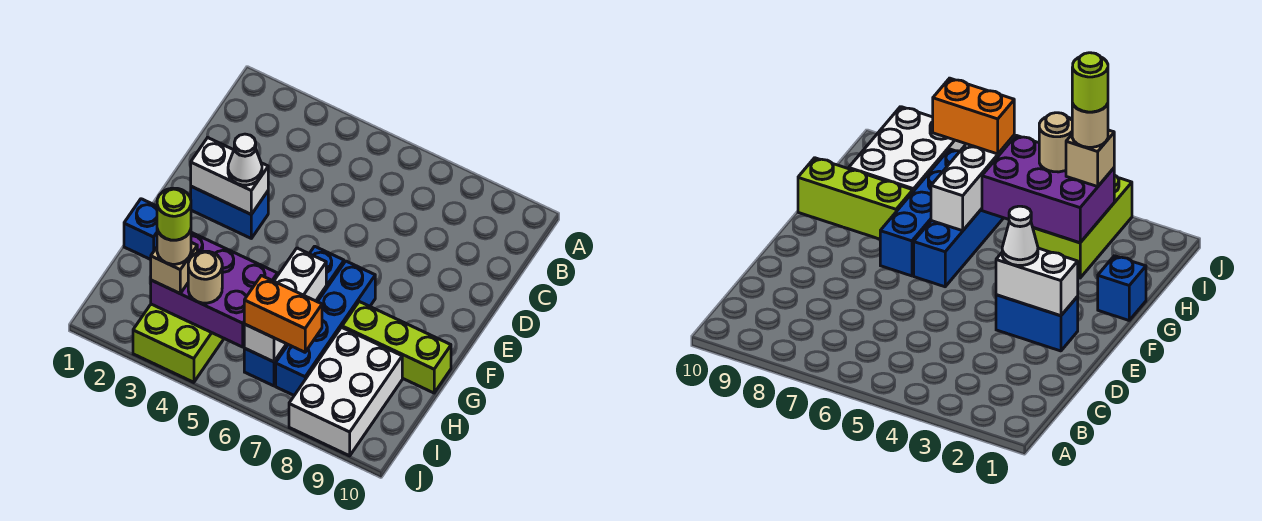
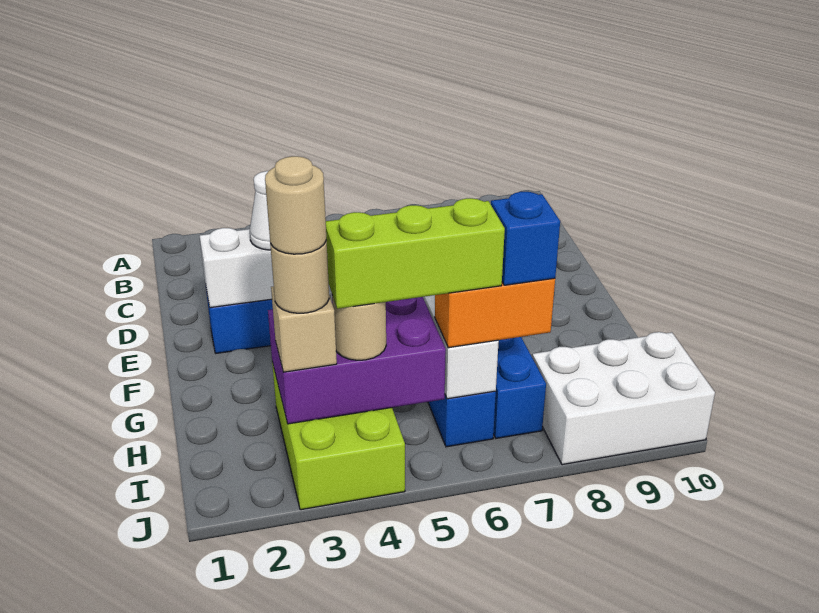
blue brick G1 level 1 -> blue brick I7 level 4
lime brick G8:G10 level 1 -> lime brick I4:I6 level 4
white brick H8:J9 level 1 -> white brick I8:J10 level 1
lime round brick I3 level 5 -> tan round brick I3 level 5

